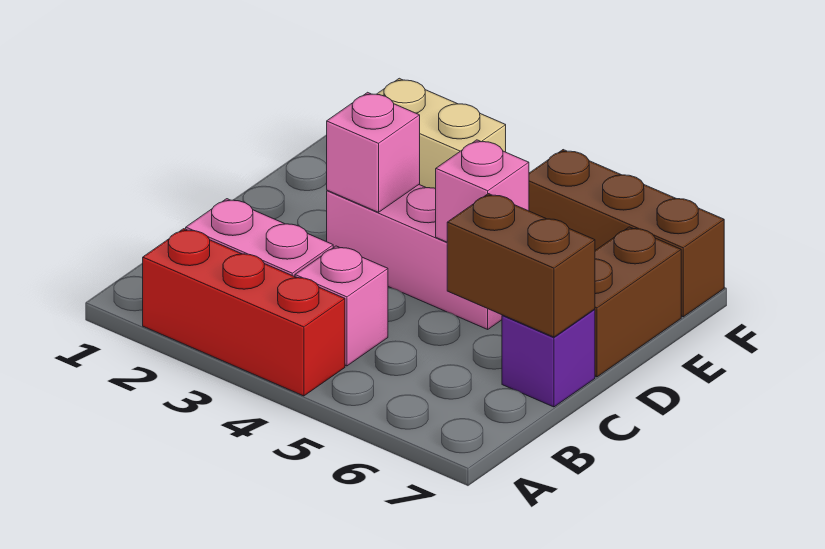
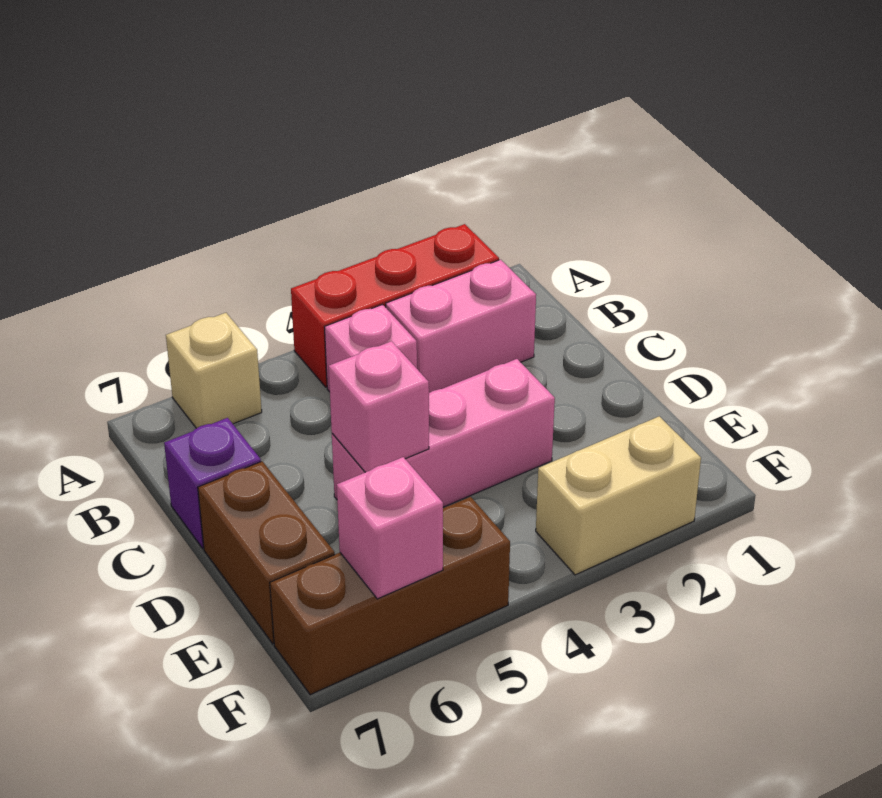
none -> tan brick A6 level 1
brown brick C6:C7 level 2 -> none
pink brick D3 level 2 -> pink brick F6 level 2

